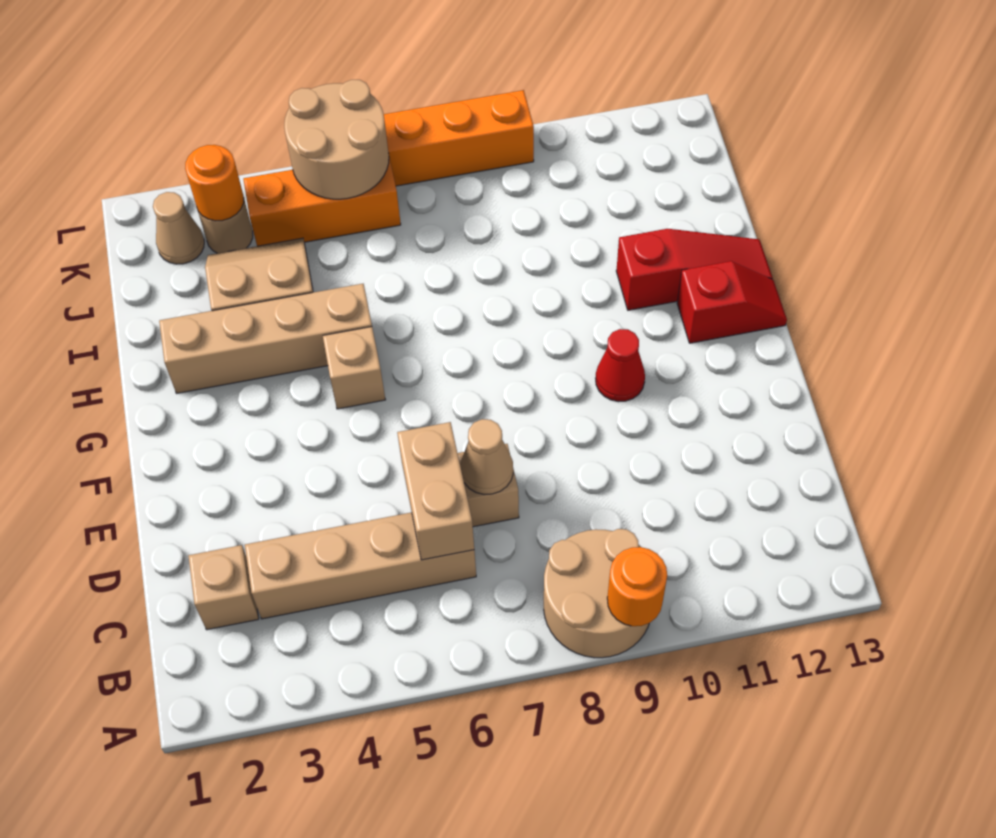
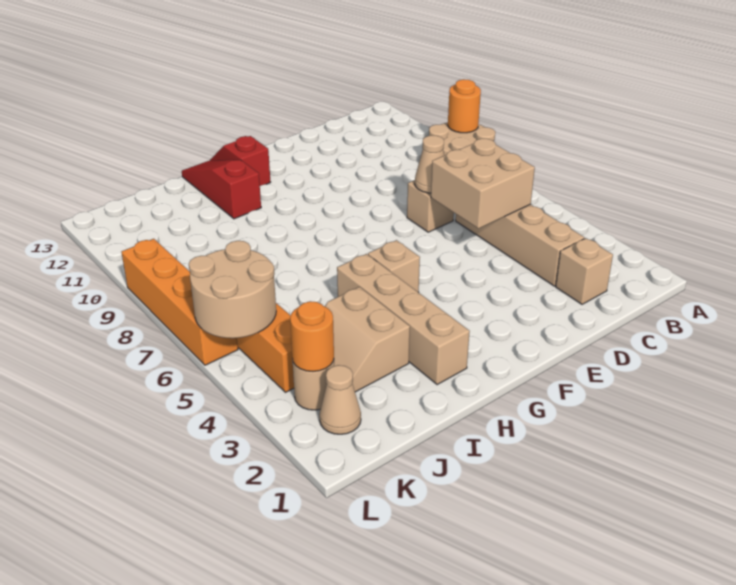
tan brick C6:D6 level 2 -> tan brick C5:D6 level 2
red cone F10 level 1 -> none

